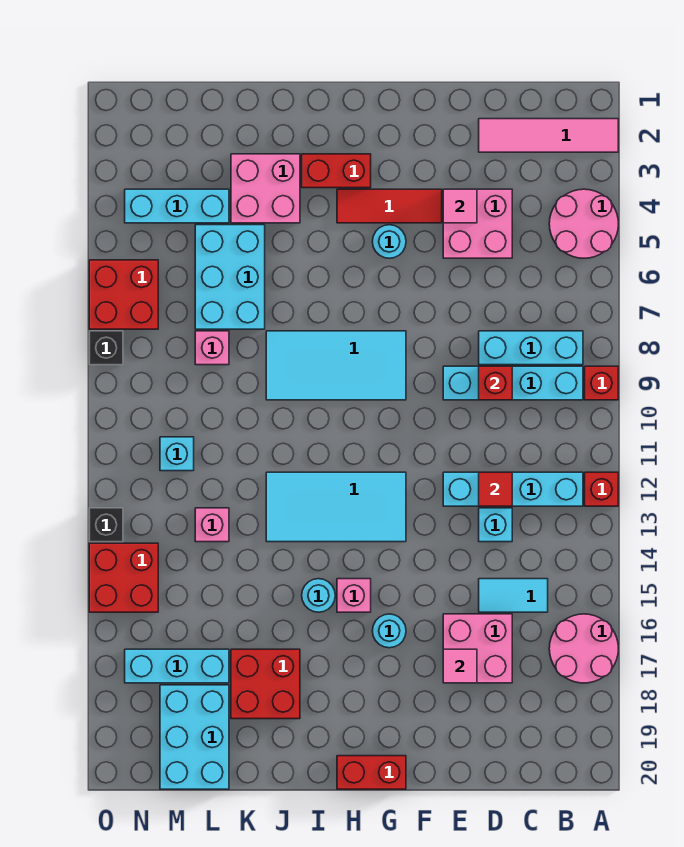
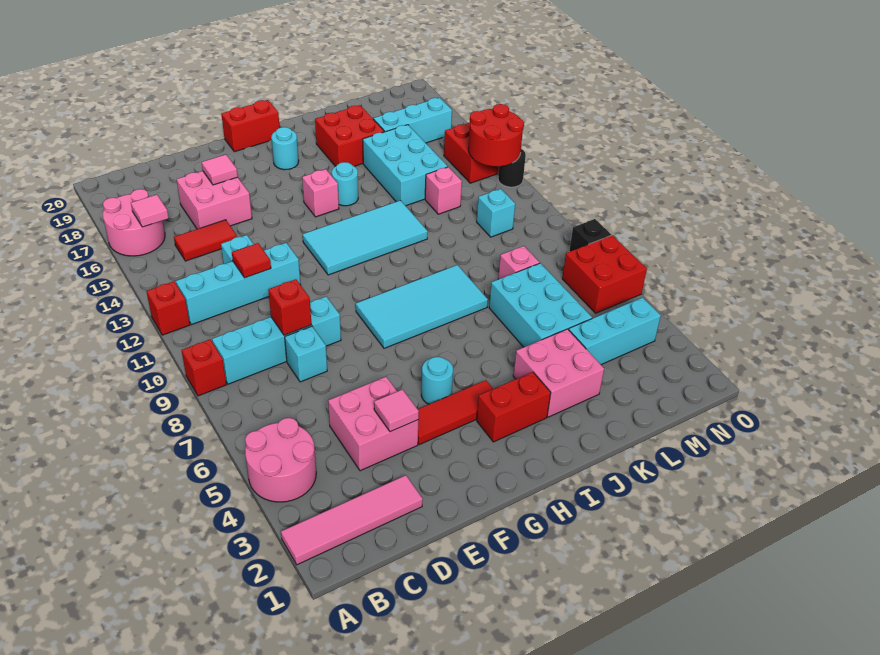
cyan brick B8:D8 level 1 -> cyan brick D8 level 1
none -> pink tile B16 level 2
cyan tile C15:D15 level 1 -> red tile C15:D15 level 1
cyan round brick G16 level 1 -> cyan round brick H18 level 1
cyan brick L18:M20 level 1 -> cyan brick K14:L16 level 1
none -> red round brick N13:O14 level 2
black brick O13 level 1 -> black round brick O13 level 1

